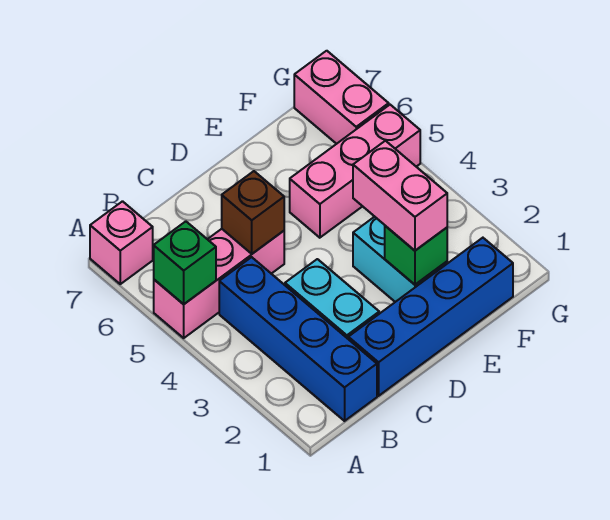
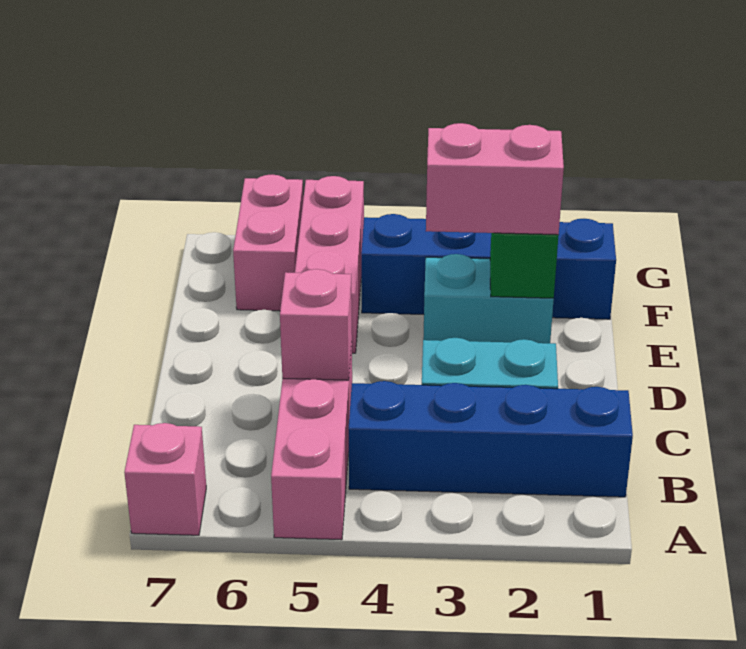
green brick A5 level 2 -> none
blue brick C1:F1 level 1 -> blue brick F1:F4 level 1
brown brick C5 level 2 -> pink brick C5 level 2
pink brick G6:G7 level 1 -> pink brick F6:G6 level 1

